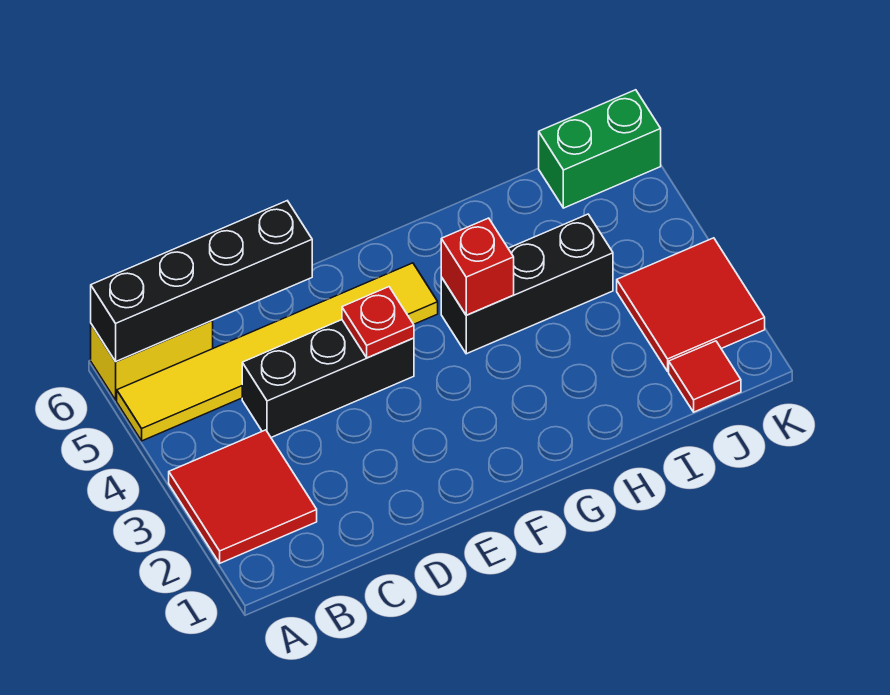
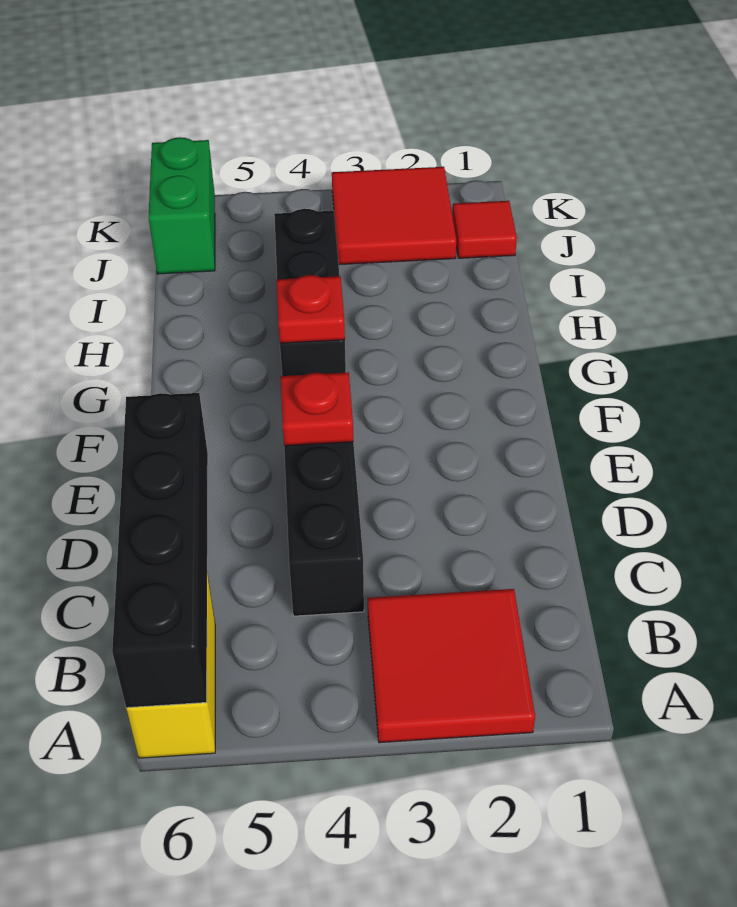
yellow tile A5:F5 level 1 -> none
red brick G4 level 2 -> red plate G4 level 2

